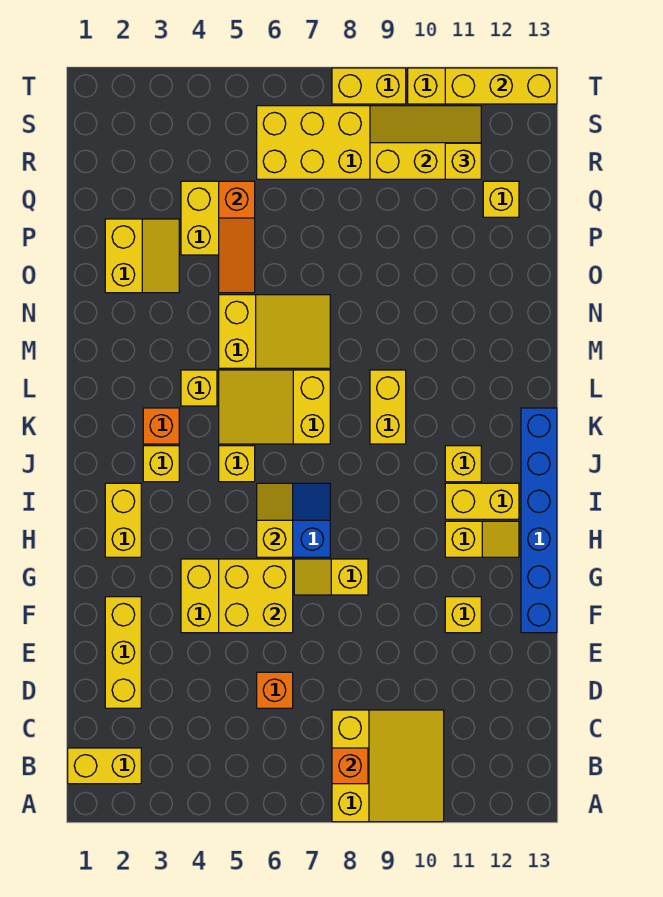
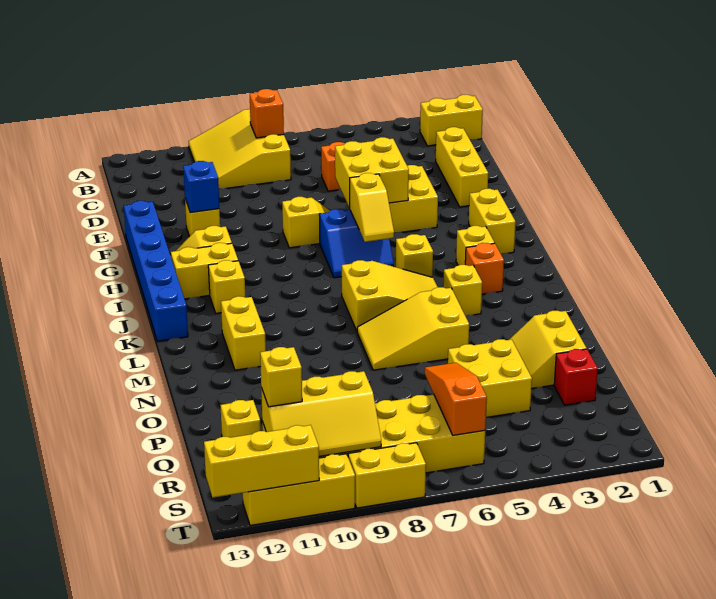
none -> blue brick F11 level 2
yellow brick K9:L9 level 1 -> yellow brick L11:M11 level 1
orange slope O5:Q5 level 2 top Q -> orange slope Q6:S6 level 2 top S
none -> red brick Q2 level 1

